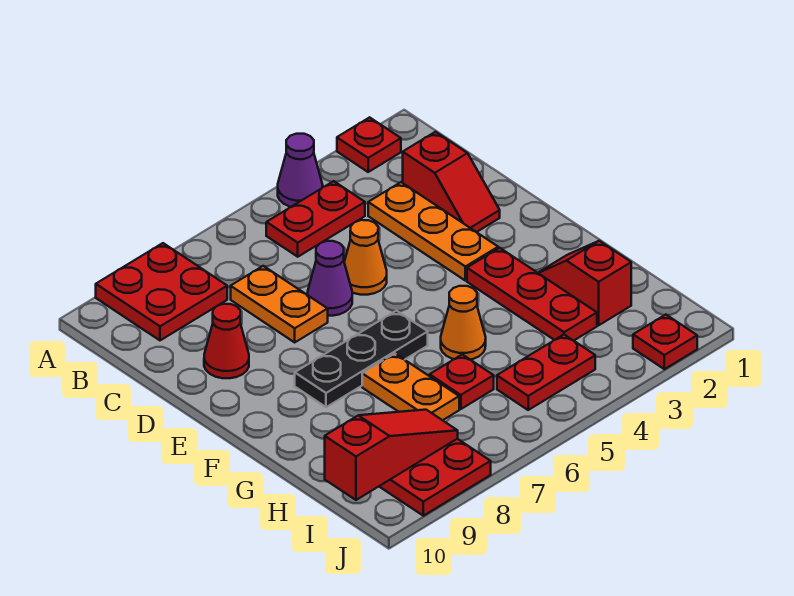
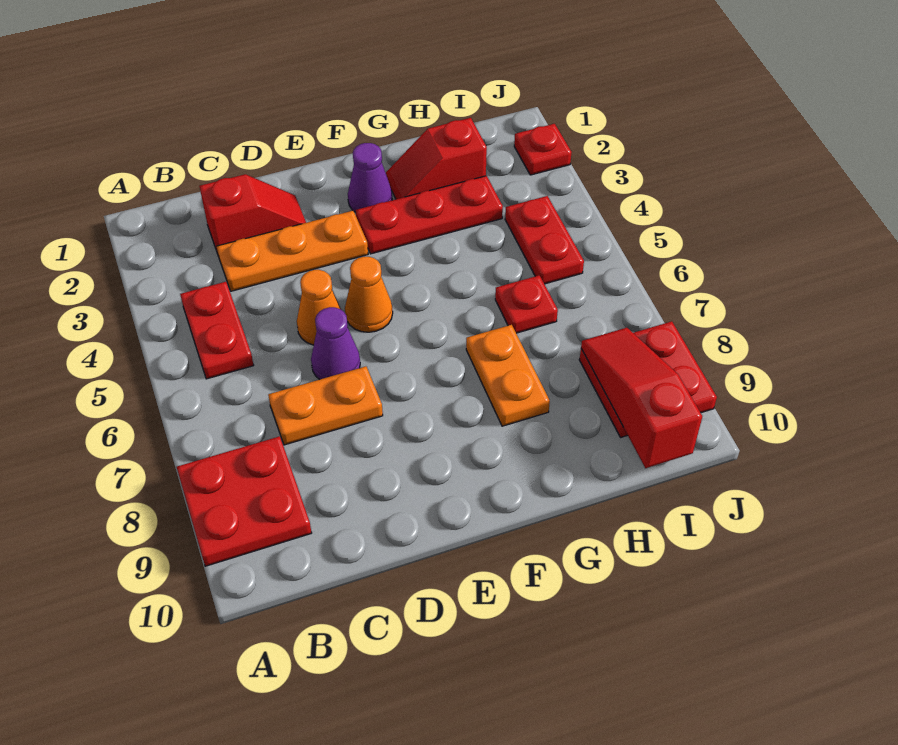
red plate A2 level 1 -> none
purple cone A4 level 1 -> purple cone F2 level 1
red cone D9 level 1 -> none
black plate F6:F8 level 1 -> none
orange cone G5 level 1 -> orange cone E5 level 1
orange plate G7:H7 level 1 -> orange plate G7:G8 level 1

